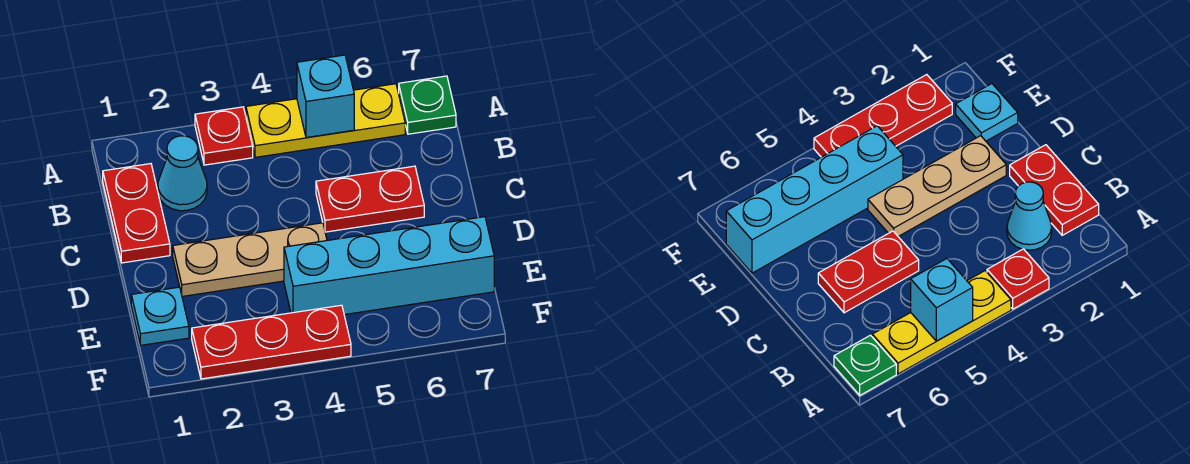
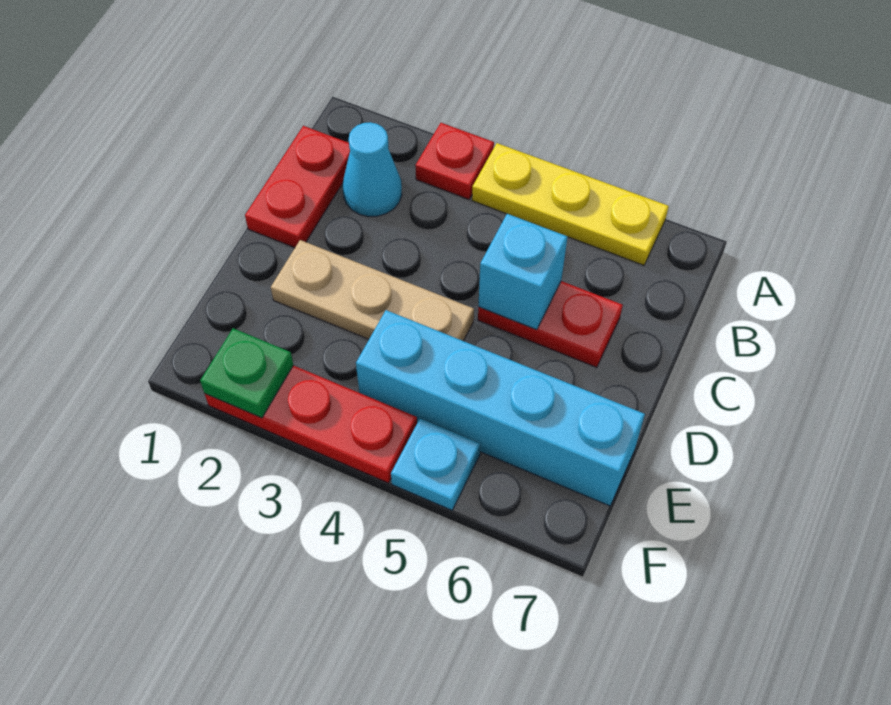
cyan brick A5 level 2 -> cyan brick C5 level 2
green plate A7 level 1 -> green plate F2 level 2
cyan plate E1 level 1 -> cyan plate F5 level 1

